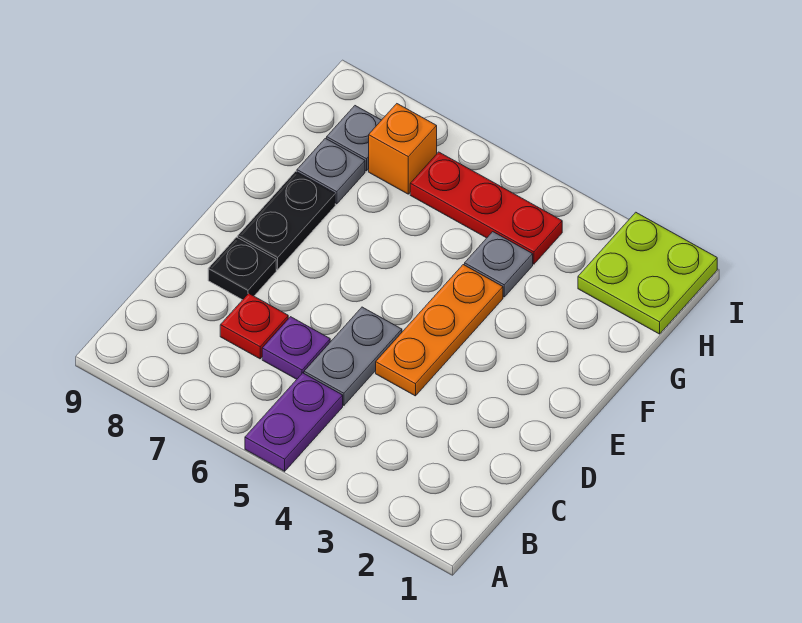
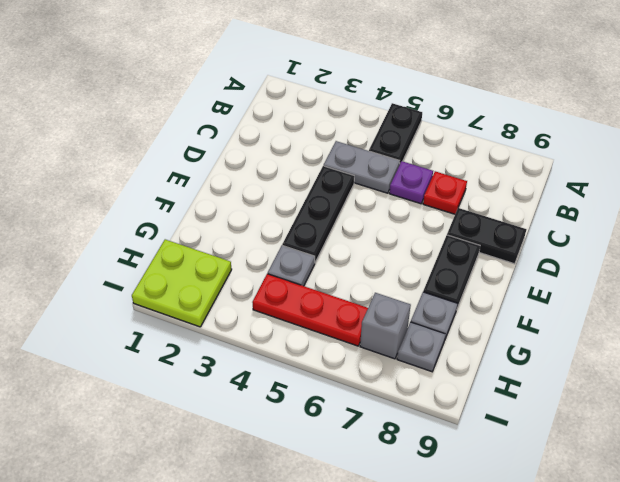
purple plate A5:B5 level 1 -> black plate A5:B5 level 1
grey plate C5:D5 level 1 -> grey plate C4:C5 level 1
orange plate D4:F4 level 1 -> black plate D4:F4 level 1
black plate D8 level 1 -> black plate D8:D9 level 1
orange brick H7 level 1 -> grey brick H7 level 1

